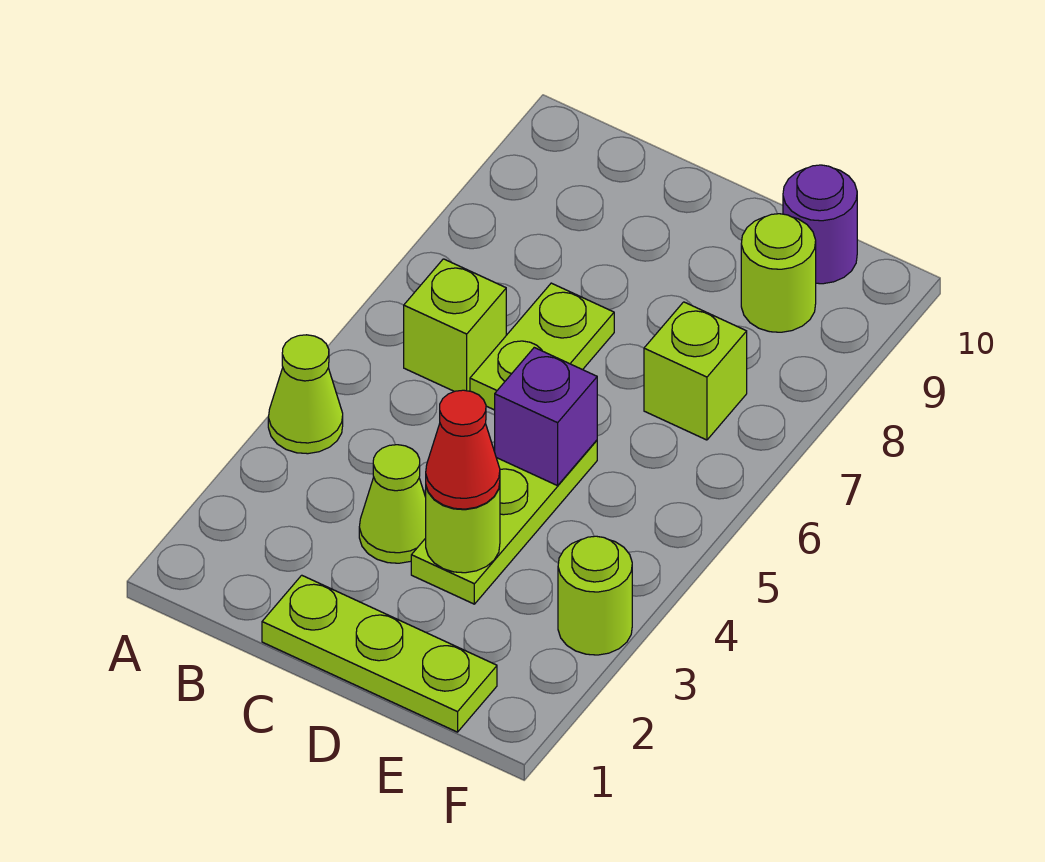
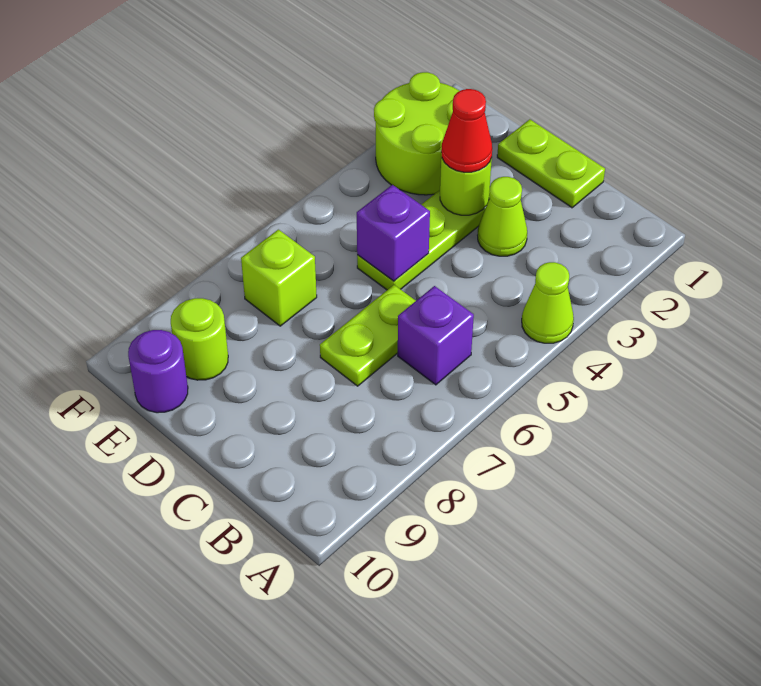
lime brick B6 level 1 -> purple brick B6 level 1
lime plate C1:E1 level 1 -> lime plate C1:D1 level 1
lime round brick F3 level 1 -> lime round brick E2:F3 level 1

